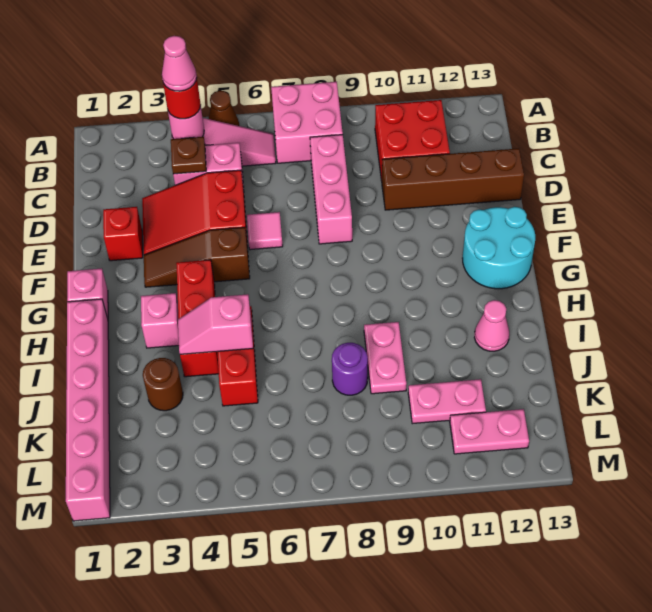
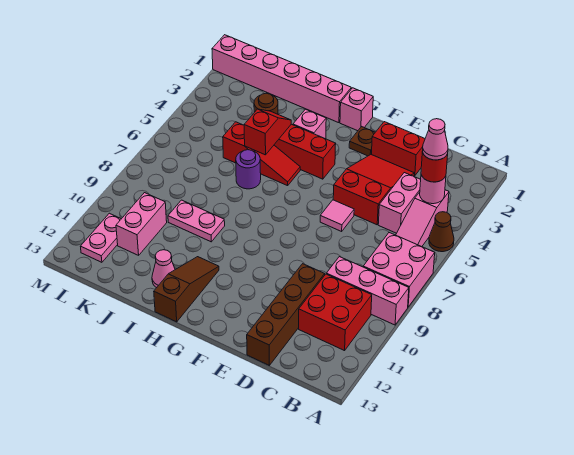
brown plate C4 level 2 -> brown plate F2 level 1
pink brick C8:E8 level 1 -> pink brick A9:C9 level 1
red brick E2 level 1 -> red brick D2:E2 level 1
brown slope F3:F5 level 1 top 5 -> brown slope H11:H13 level 1 top 13
cyan round brick F12:G13 level 1 -> none
pink slope I4:I5 level 2 top 5 -> red slope I4:I5 level 2 top 5
purple round brick J8 level 1 -> purple round brick I6 level 1
pink plate K10:K11 level 1 -> pink brick K10:K11 level 1

